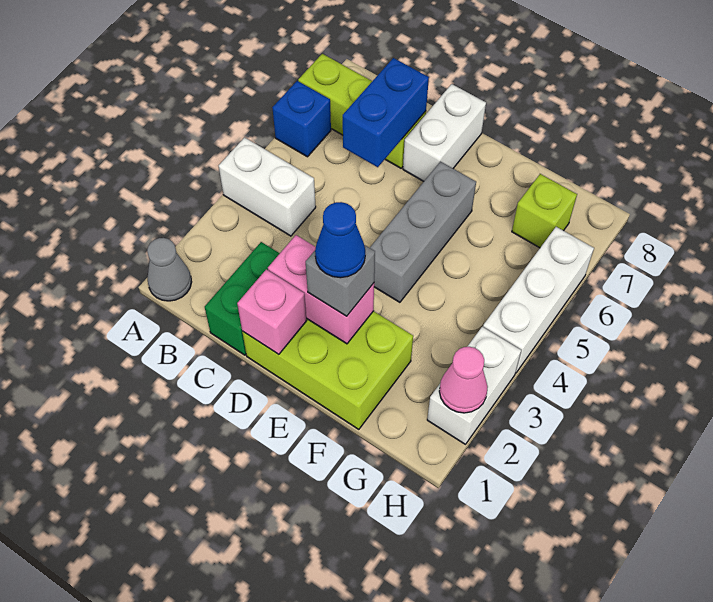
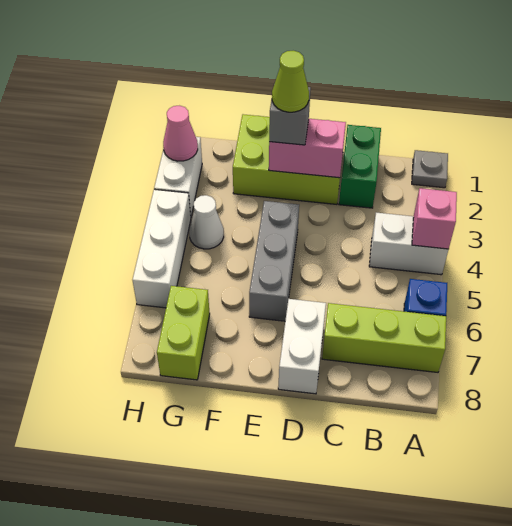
grey cone A1 level 1 -> grey plate A1 level 1
blue brick C6:C7 level 2 -> none
pink brick D1 level 2 -> pink brick A4 level 2
blue cone E2 level 4 -> lime cone E2 level 4
none -> white cone G4 level 1
lime brick G7 level 1 -> lime brick G7:G8 level 1

